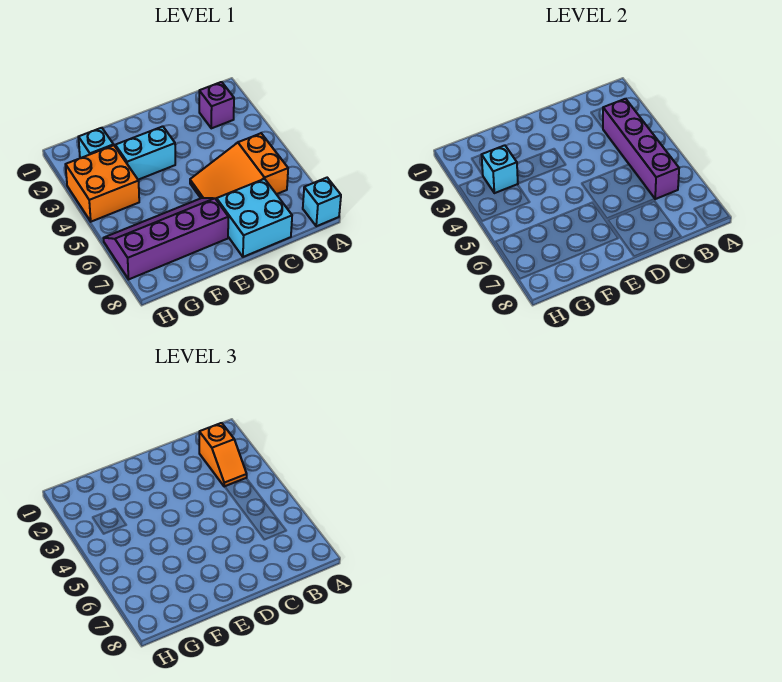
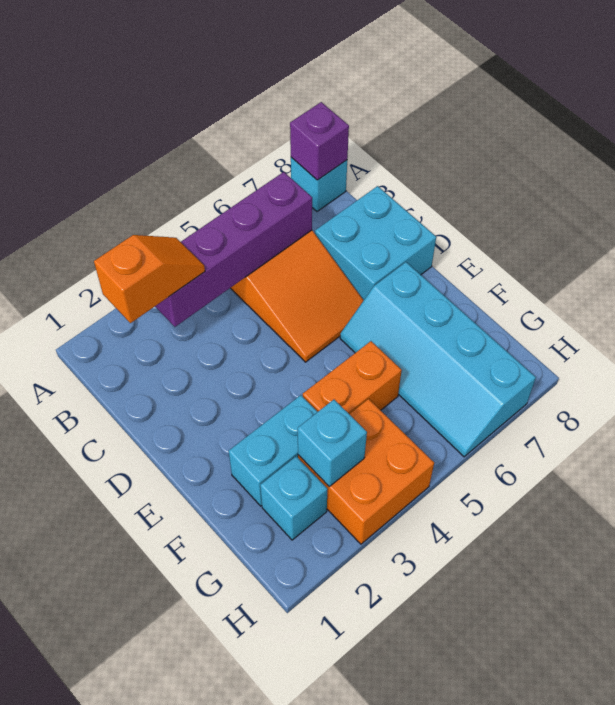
purple brick B2 level 1 -> purple brick A8 level 2
cyan brick E3:F3 level 1 -> cyan brick F2:F3 level 1
purple slope E6:H7 level 1 top 7 -> cyan slope E6:H7 level 1 top 7
none -> orange brick F4:F5 level 1

